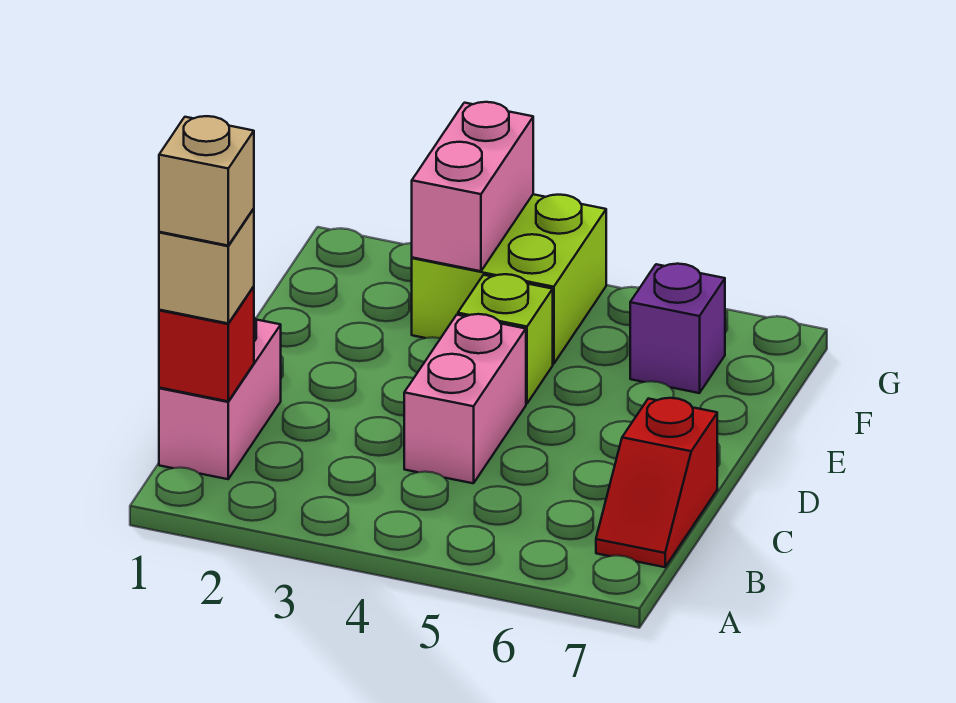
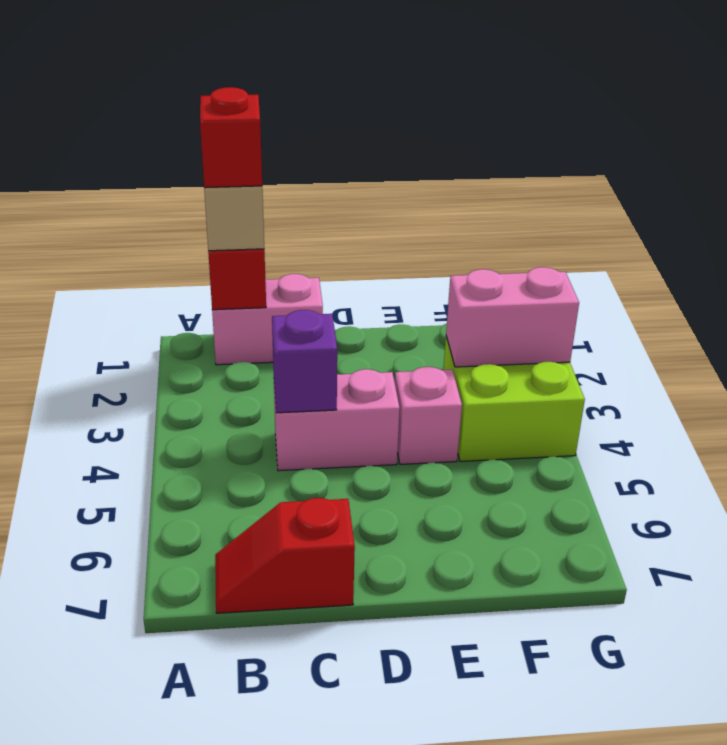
tan brick B1 level 4 -> red brick B1 level 4
lime brick E4 level 1 -> pink brick E4 level 1
purple brick F6 level 1 -> purple brick C4 level 2

